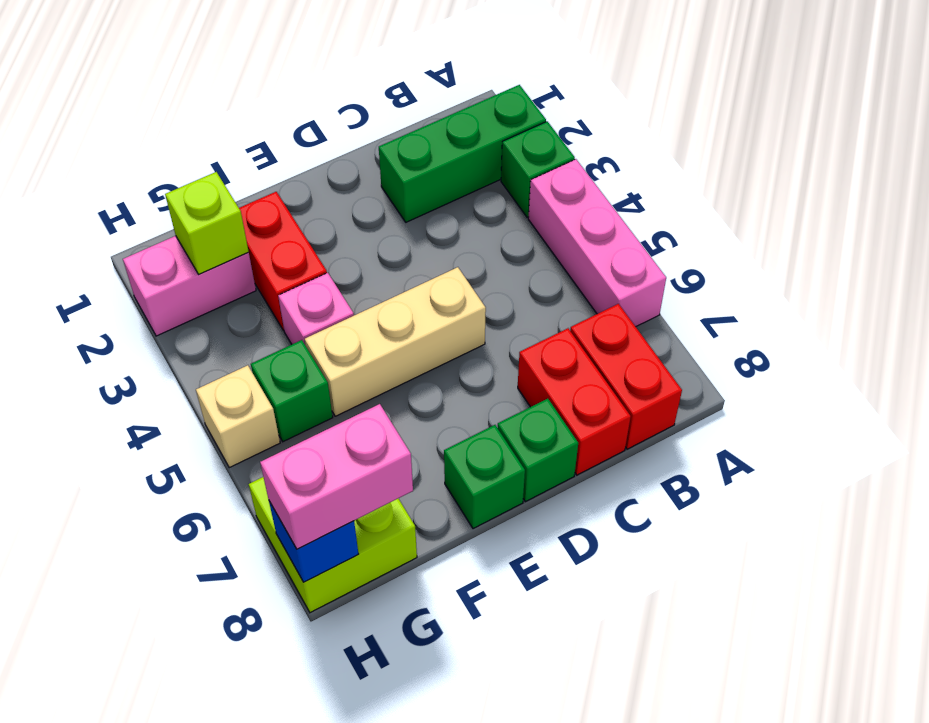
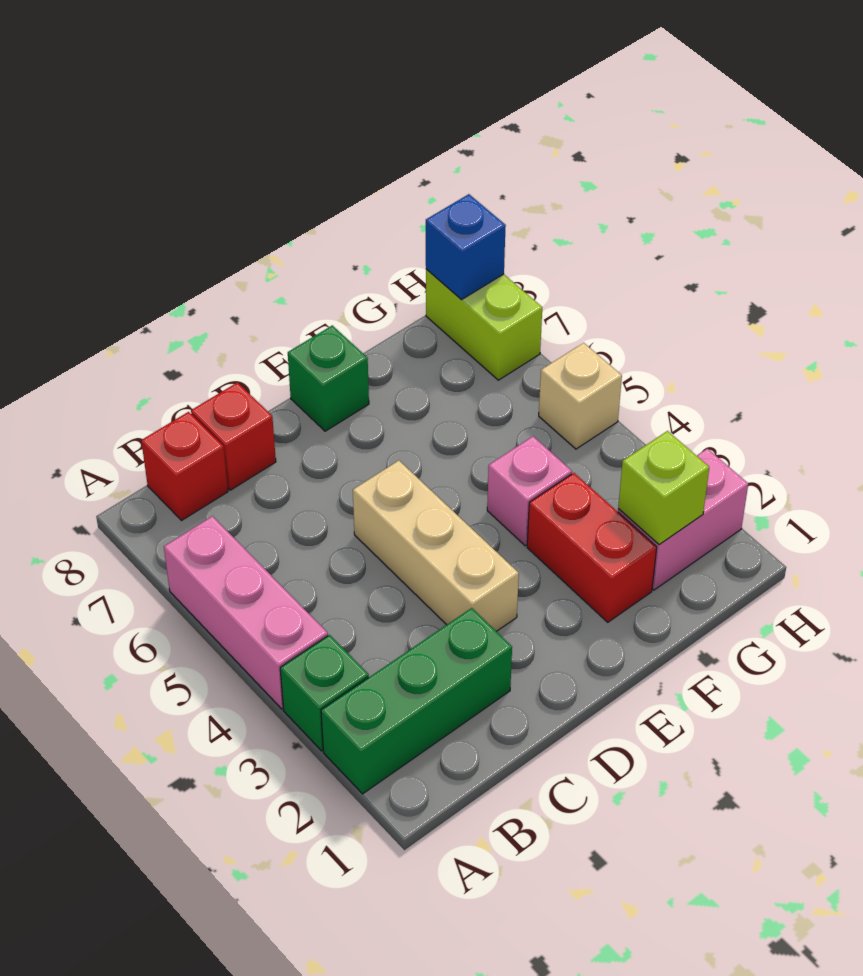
red brick B7:B8 level 1 -> red brick B8 level 1
red brick C7:C8 level 1 -> red brick C8 level 1
tan brick D5:F5 level 1 -> tan brick D3:D5 level 1
green brick D8 level 1 -> none
green brick G5 level 1 -> none
lime brick G7:H8 level 1 -> lime brick H7:H8 level 1
pink brick G8:H8 level 3 -> none

